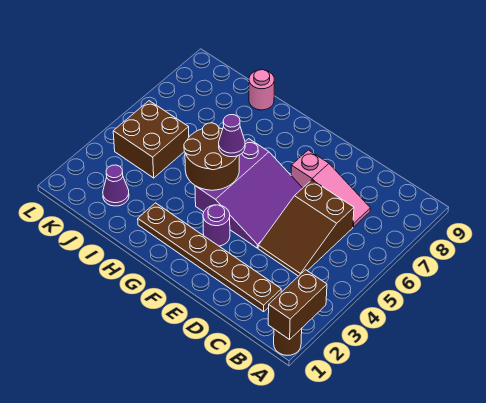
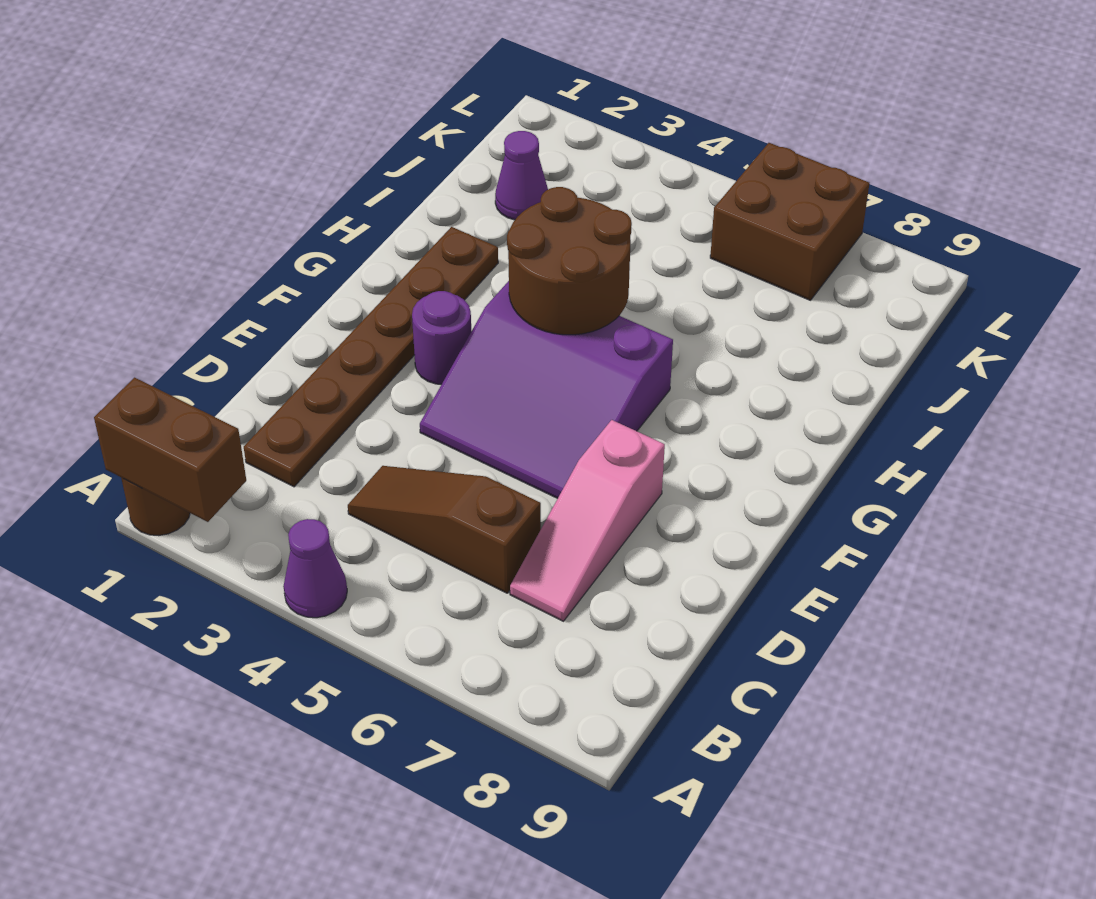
brown slope C4:D6 level 1 top 6 -> brown slope C4:C6 level 1 top 6
purple cone G5 level 3 -> purple cone A4 level 1
pink round brick I9 level 1 -> none
brown brick J4:K5 level 1 -> brown brick K6:L7 level 1

